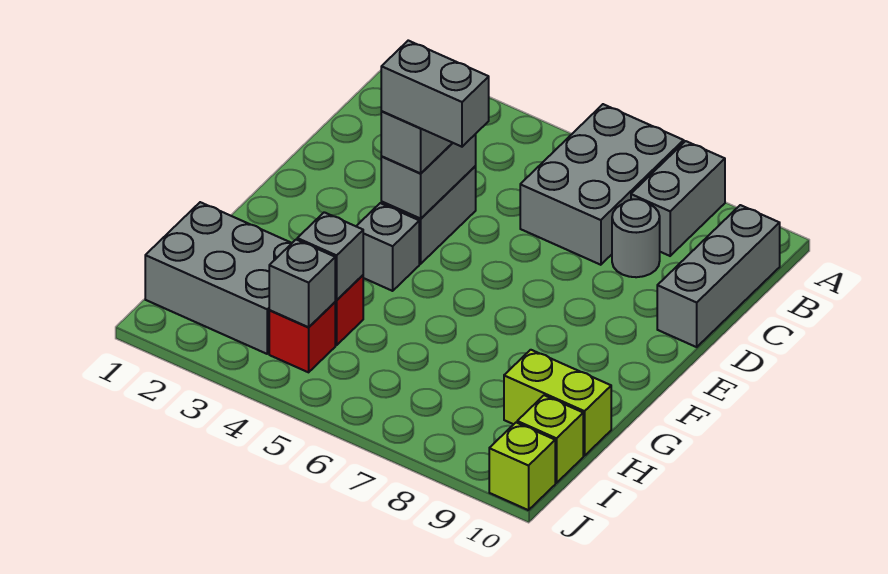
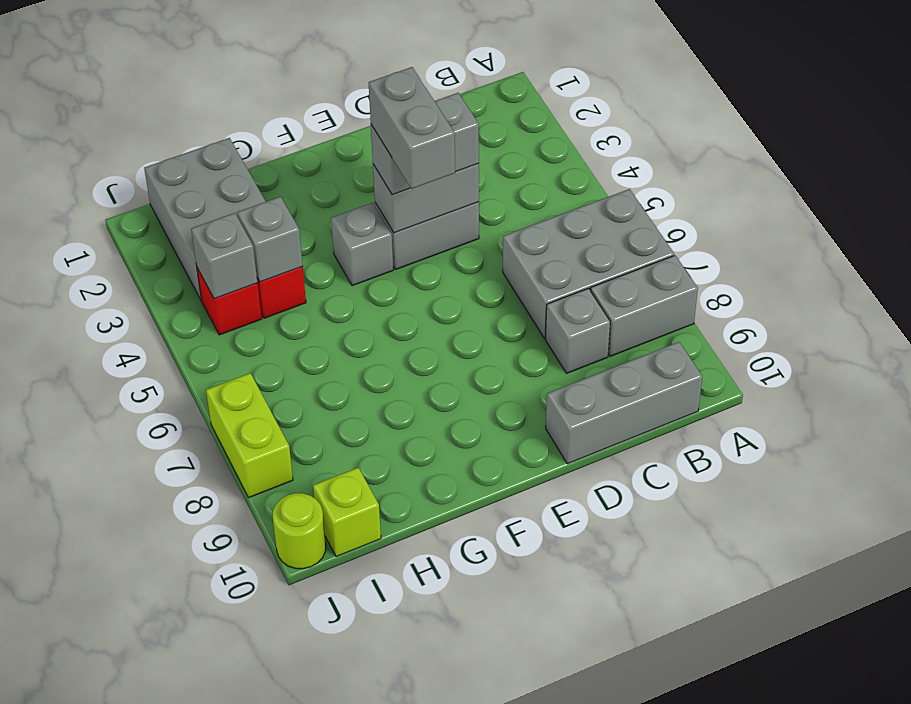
grey round brick C8 level 1 -> grey brick C8 level 1
lime brick H9:H10 level 1 -> lime brick J7:J8 level 1
lime brick J10 level 1 -> lime round brick J10 level 1

